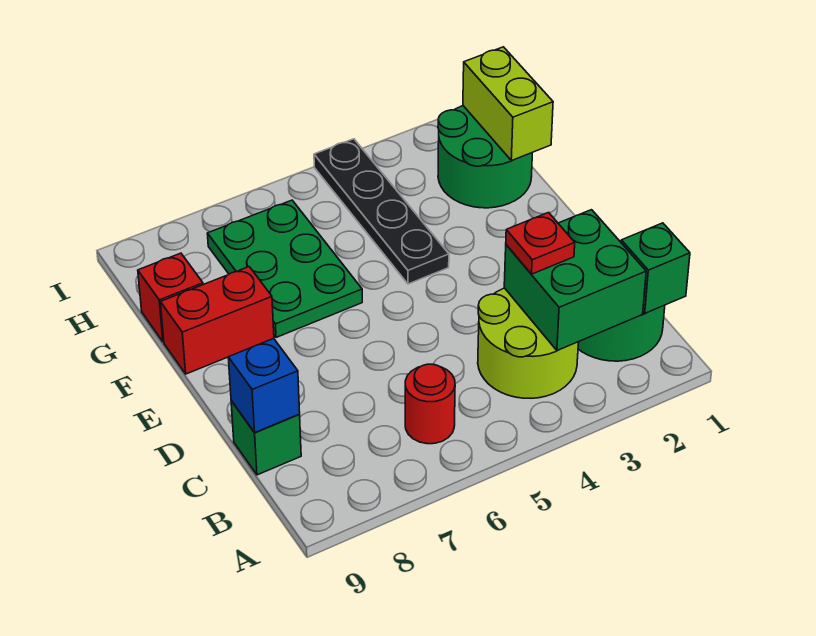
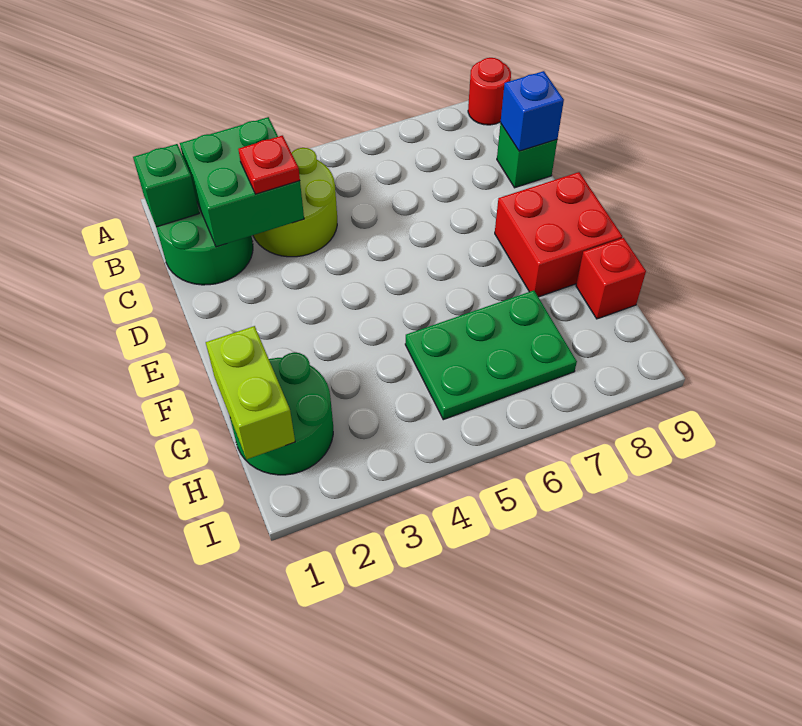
red round brick B6 level 1 -> red round brick A9 level 1
black plate F4:I4 level 1 -> none
green plate F6:H7 level 1 -> green plate G5:H7 level 1
red brick F8:F9 level 1 -> red brick E8:F9 level 1

